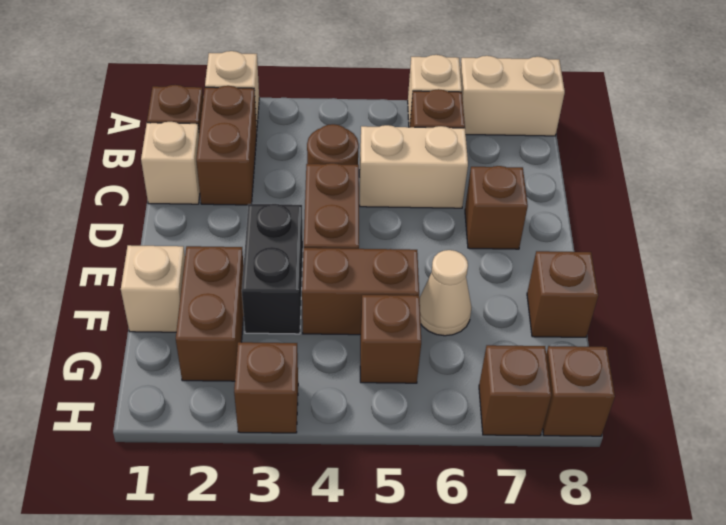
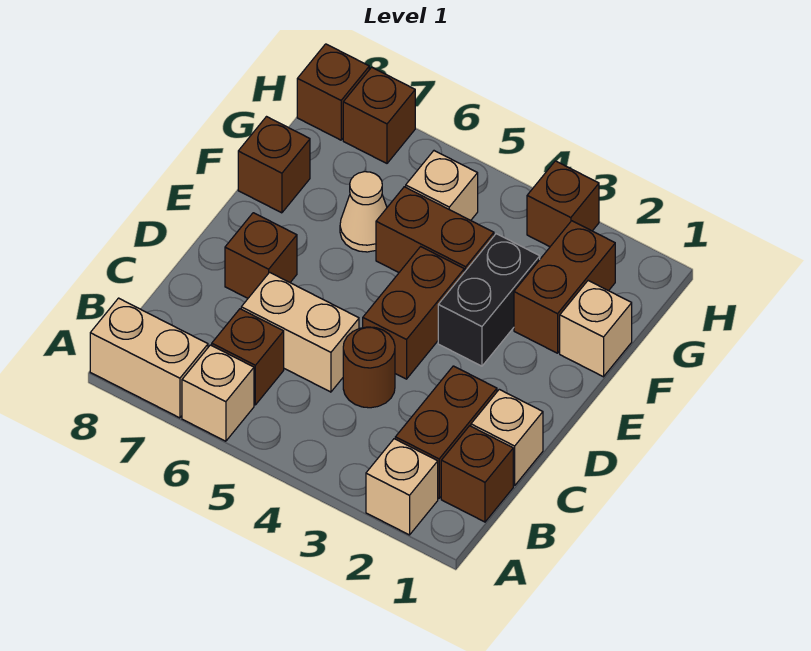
brown brick G5 level 1 -> tan brick G5 level 1

